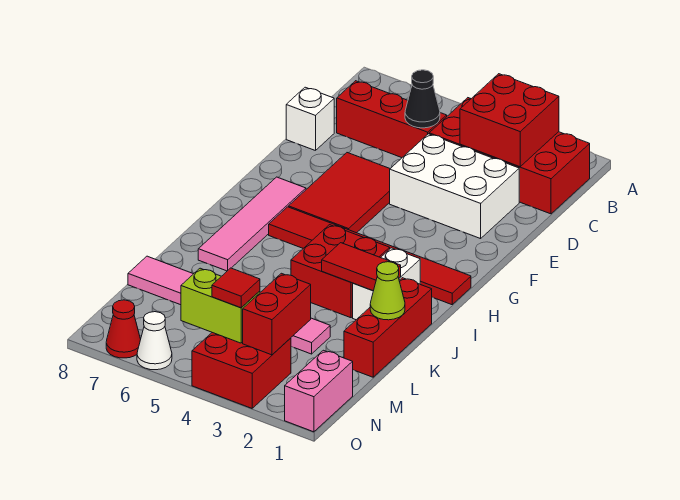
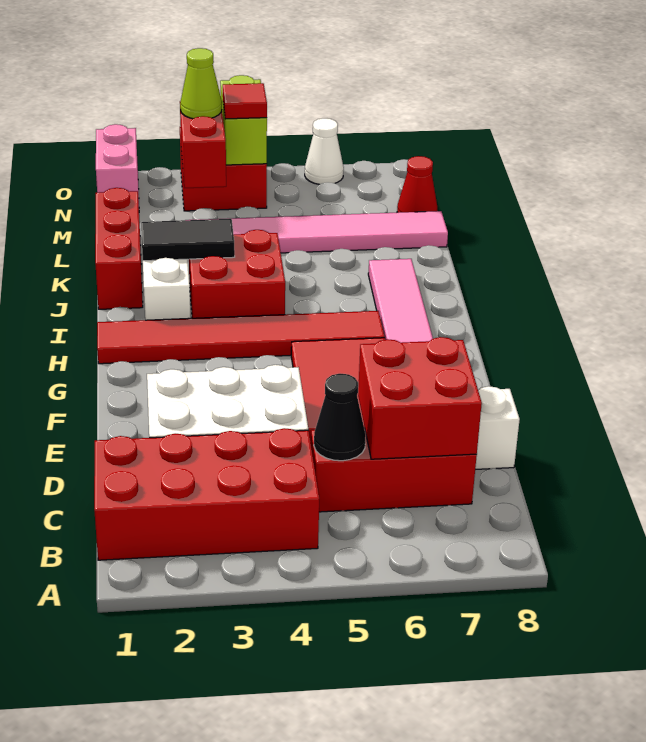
red brick B2:C3 level 2 -> red brick C6:D7 level 2
red tile J2:J3 level 2 -> black tile J2:J3 level 2
lime cone K1 level 2 -> lime cone N3 level 3
lime brick N4:N5 level 2 -> lime brick N4:O4 level 2
red cone O7 level 1 -> red cone M8 level 1

